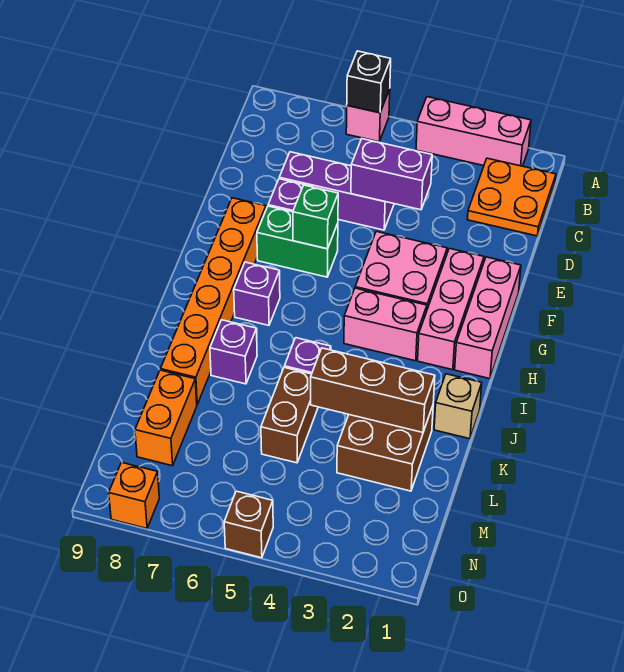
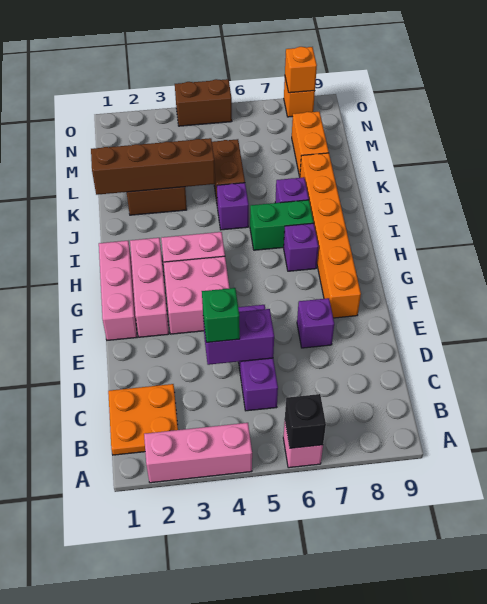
purple brick D5:D7 level 1 -> purple brick C5:E5 level 1
green brick F6:F7 level 1 -> green brick I6:I7 level 1
green brick F6 level 2 -> green brick D4 level 3
tan brick J1 level 1 -> none
brown brick K2:K4 level 2 -> brown brick K1:K4 level 2
brown brick O5 level 1 -> brown brick O4:O5 level 1
none -> orange brick O8 level 2

